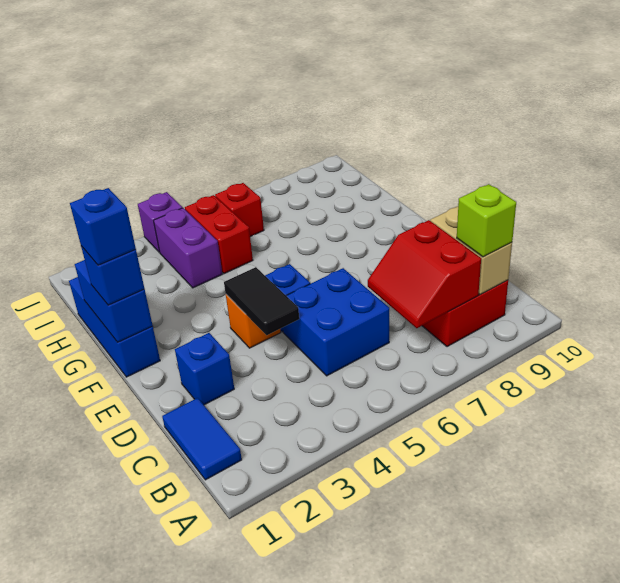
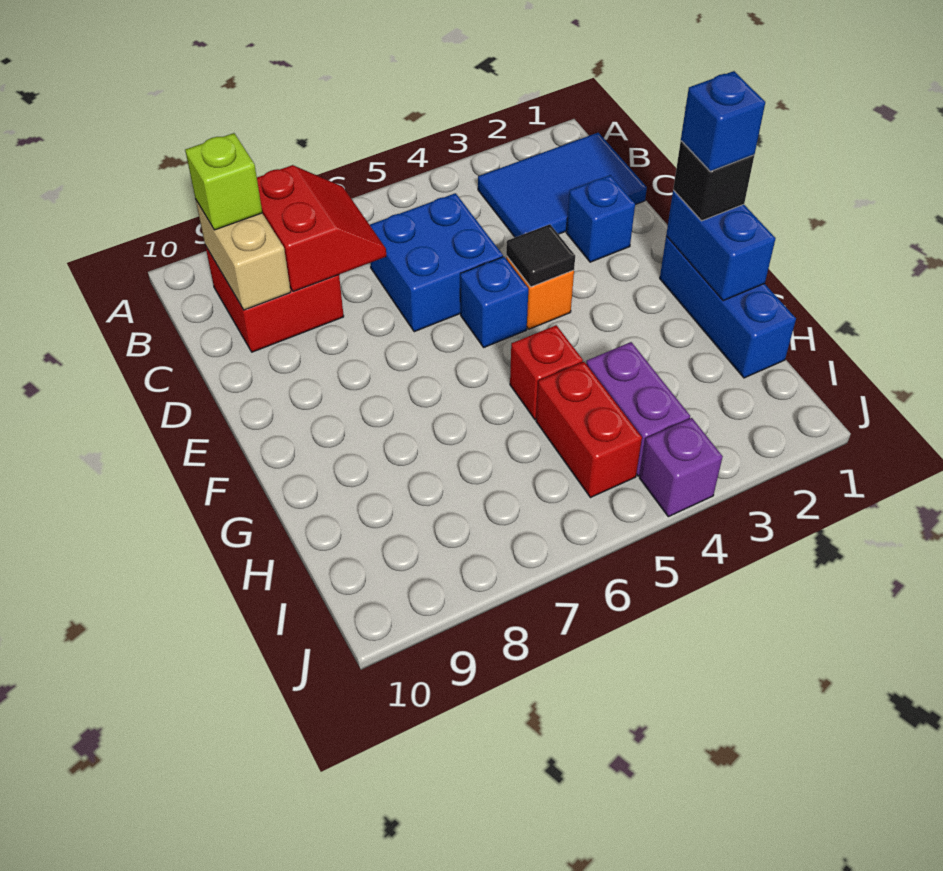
blue tile B1:C1 level 1 -> blue tile B1:C3 level 1
black tile D4:E4 level 2 -> black tile E4 level 2
blue brick F1 level 3 -> black brick F1 level 3
red brick I6 level 1 -> red brick G5 level 1

